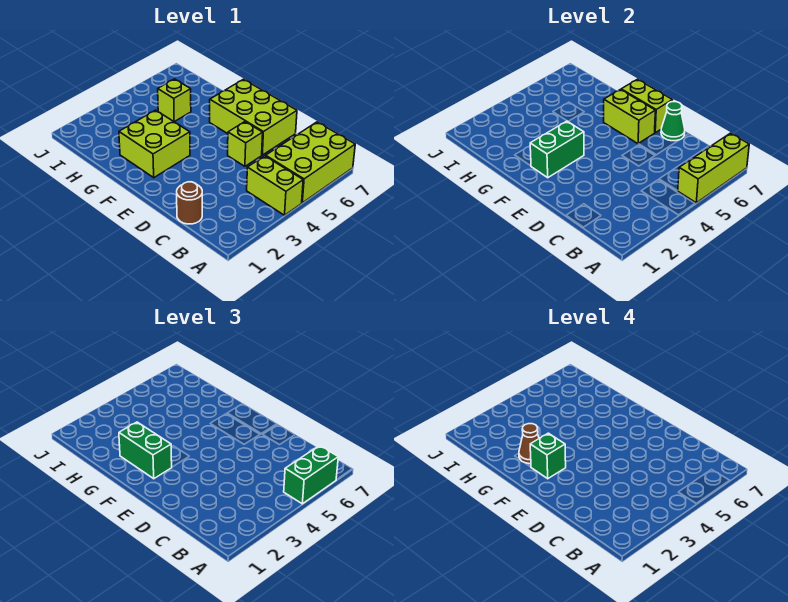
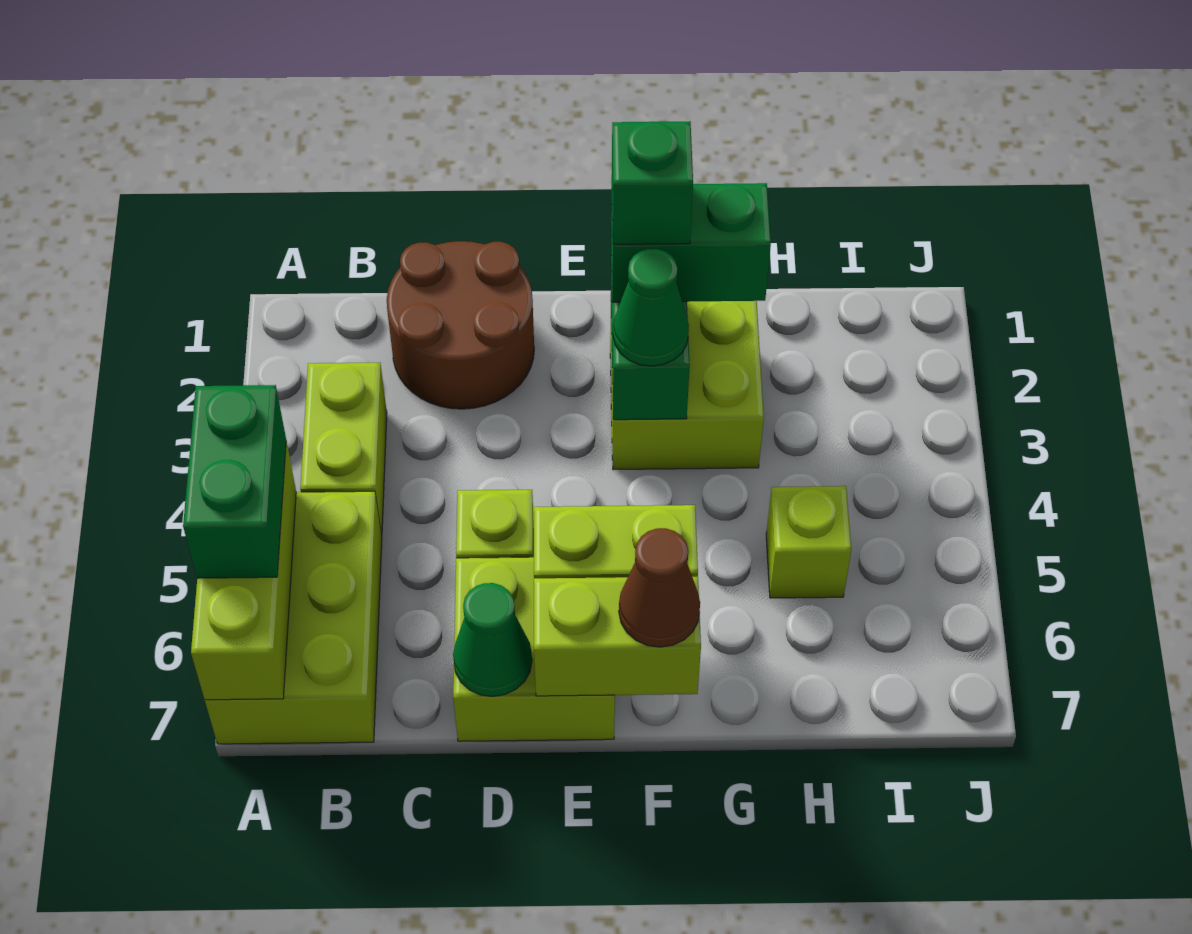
lime brick A4:B4 level 1 -> lime brick B3:B4 level 1
brown round brick C1 level 1 -> brown round brick C1:D2 level 1
lime brick D6:F7 level 1 -> lime brick D6:E7 level 1
none -> green cone F3 level 3
brown cone G2 level 4 -> brown cone F7 level 3

